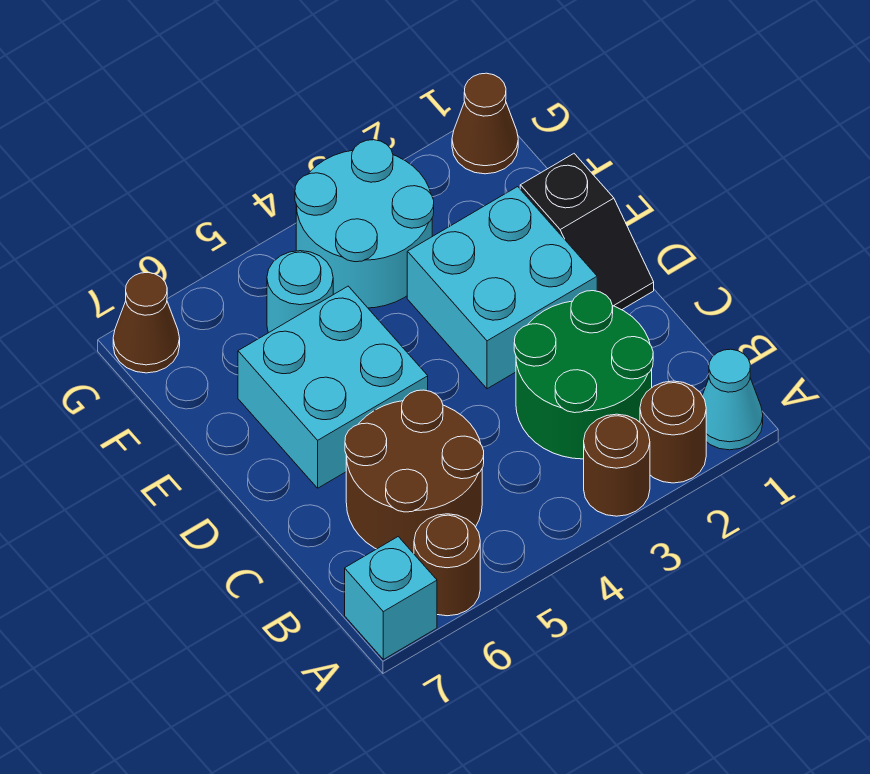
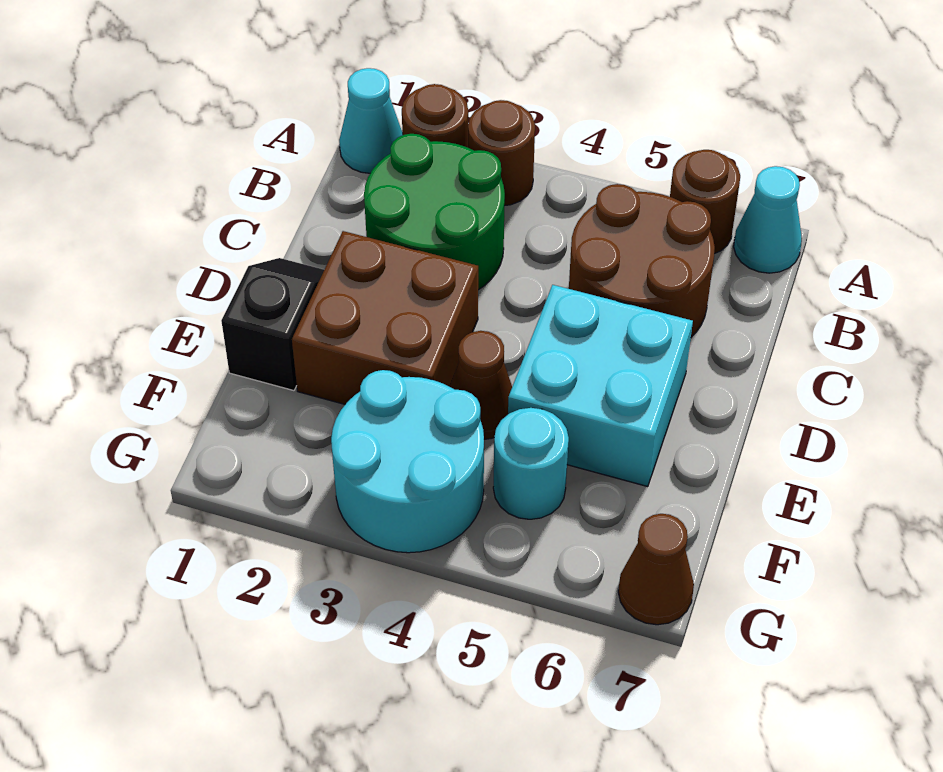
cyan brick A7 level 1 -> cyan cone A7 level 1
cyan brick D2:E3 level 1 -> brown brick D2:E3 level 1
brown cone G1 level 1 -> brown cone E4 level 1

